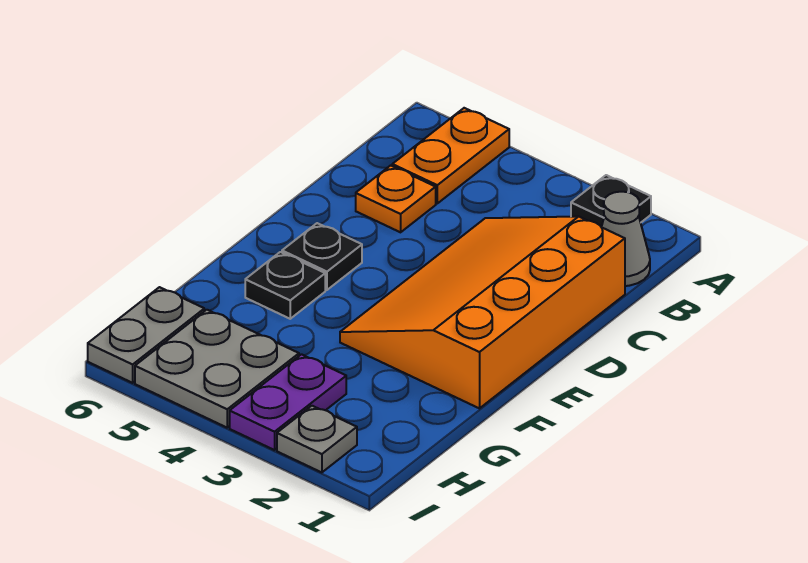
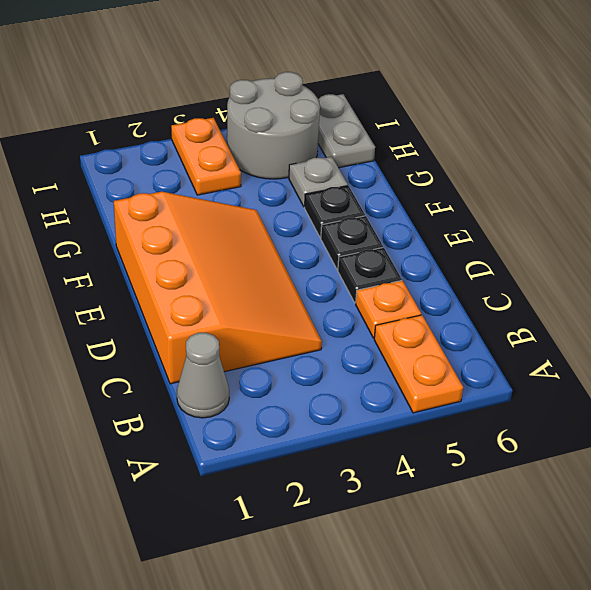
black plate A2 level 1 -> black plate D5 level 1
purple plate H3:I3 level 1 -> orange plate H3:I3 level 1
grey plate H4:I5 level 1 -> grey round brick H4:I5 level 1
grey plate I2 level 1 -> grey plate G5 level 1

